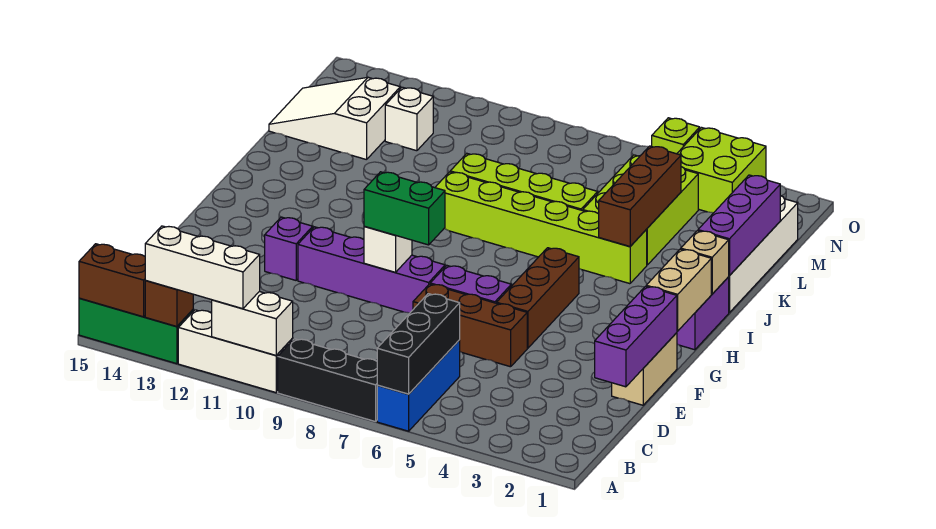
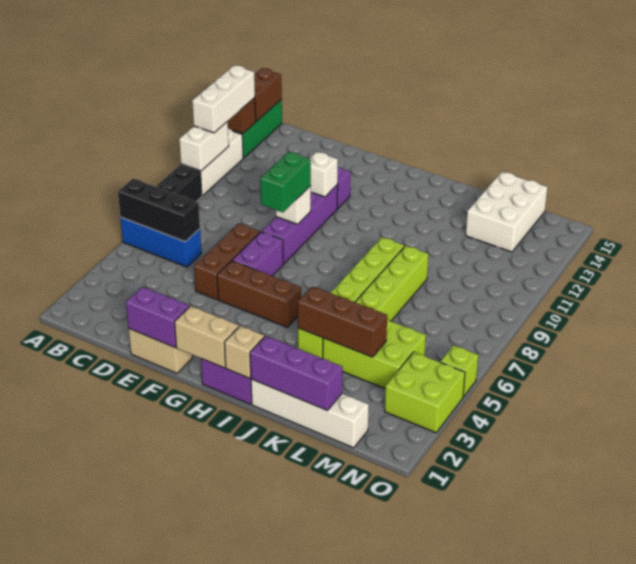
purple brick D1:F1 level 2 -> purple brick E1:F1 level 2
white slope L13:M15 level 1 top 13 -> white brick L13:M15 level 1
white brick M12 level 1 -> white brick F11 level 2

